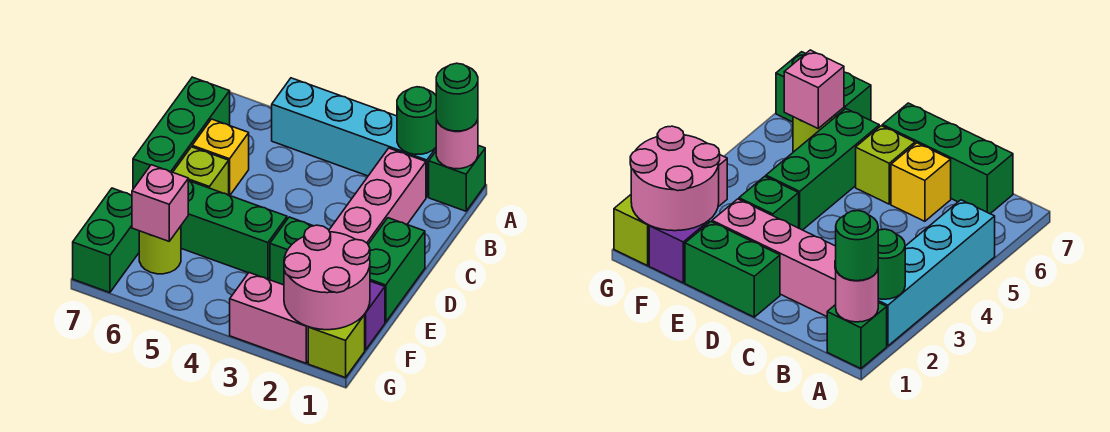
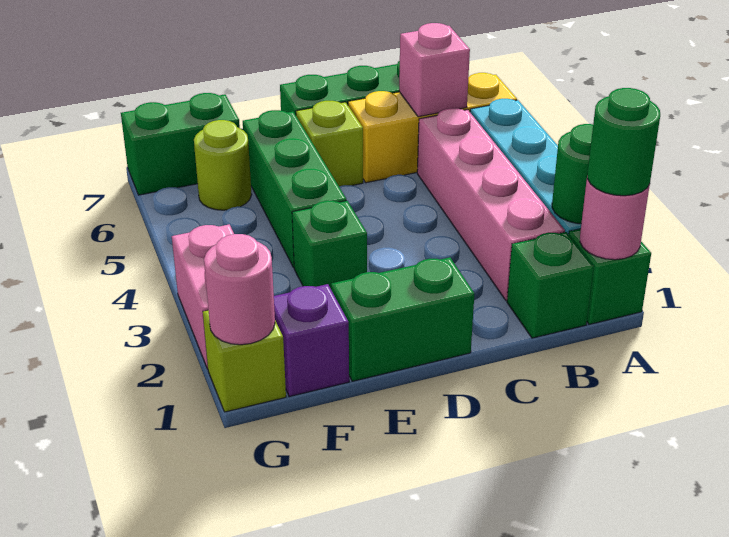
none -> green brick B1 level 1
pink brick B2:E2 level 1 -> pink brick B2:B5 level 1
yellow brick C6 level 1 -> yellow brick A6:C6 level 1
pink round brick F1:G2 level 2 -> pink round brick G1 level 2
pink brick F6 level 2 -> pink brick B6 level 2

